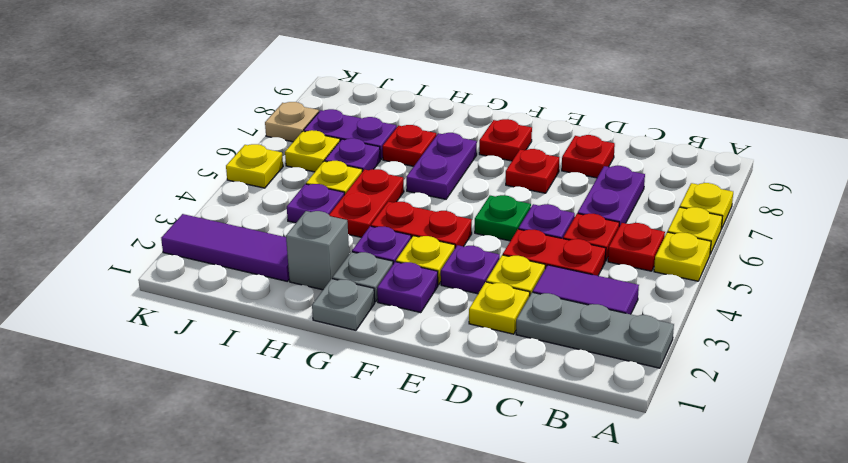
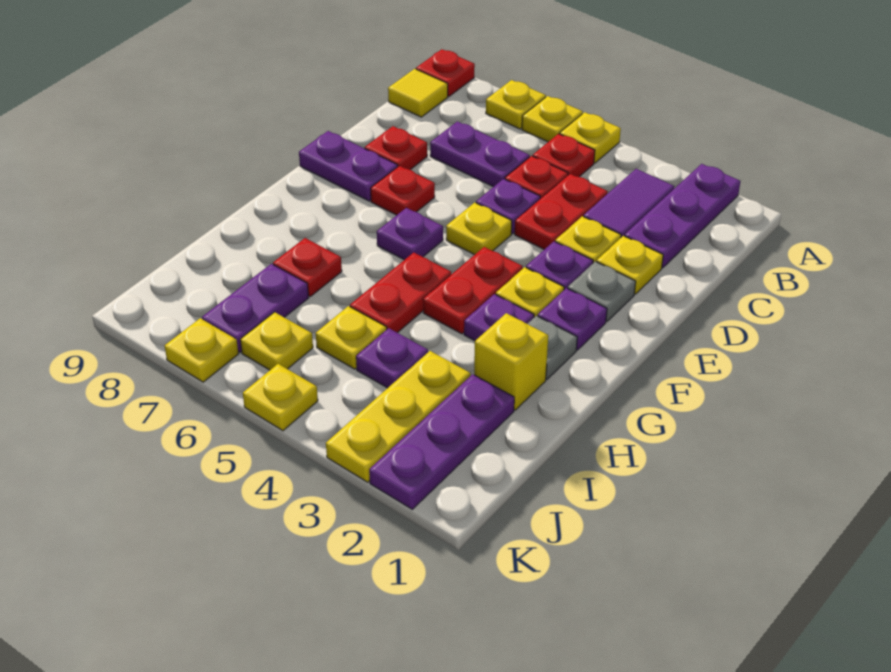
grey plate A2:C2 level 1 -> purple plate A2:C2 level 1
none -> yellow tile B9 level 1
green plate E5 level 1 -> yellow plate E5 level 1
red plate F8 level 1 -> red plate A9 level 1
grey plate G1 level 1 -> grey plate E2 level 1
purple plate G6:G7 level 1 -> purple plate E8:E9 level 1
grey brick H2 level 1 -> yellow brick H2 level 1
red plate H4:H5 level 1 -> red plate G5:H5 level 1
purple tile I2:K2 level 1 -> purple plate I2:K2 level 1
none -> yellow plate I3:K3 level 1
purple plate I6 level 1 -> purple plate F6 level 1
tan plate K7 level 1 -> yellow plate K7 level 1

